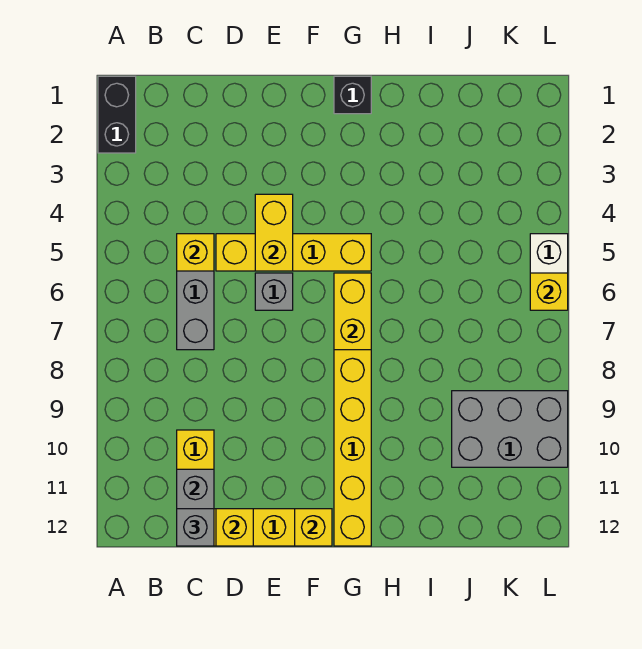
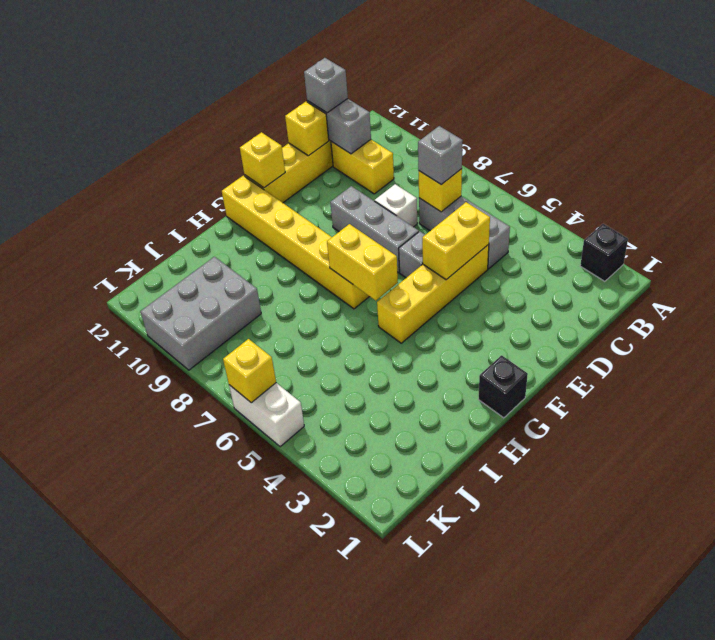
black brick A1:A2 level 1 -> black brick A2 level 1
yellow brick C5 level 2 -> yellow brick C7 level 2
none -> grey brick C7 level 3
none -> white brick D8 level 1
yellow brick E4:E5 level 2 -> yellow brick D5:E5 level 2
none -> grey brick E7:E9 level 1

